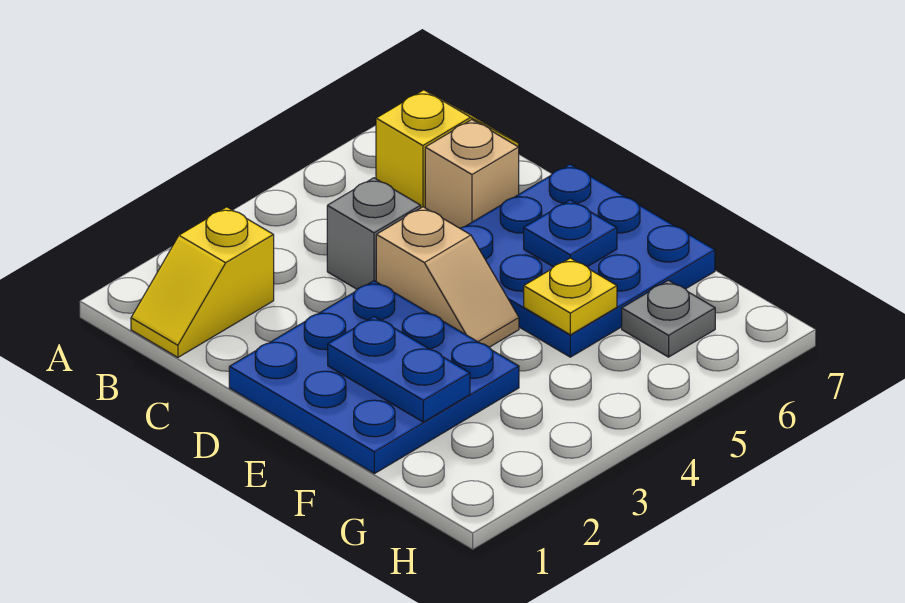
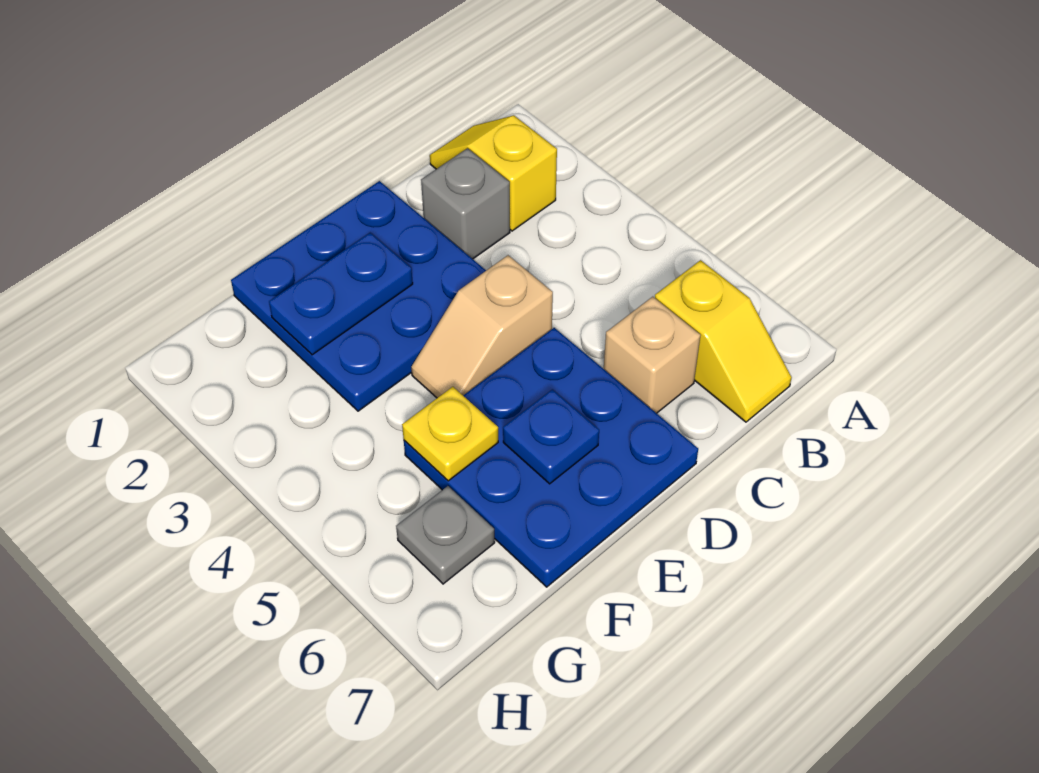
grey brick C4 level 1 -> grey brick C2 level 1

